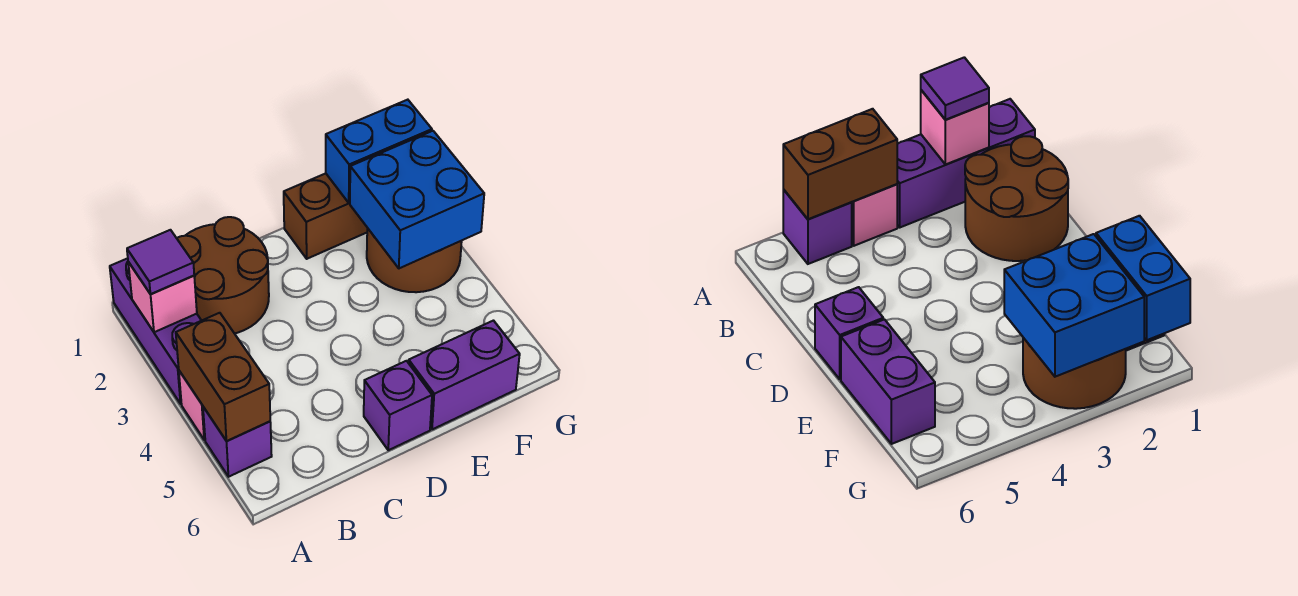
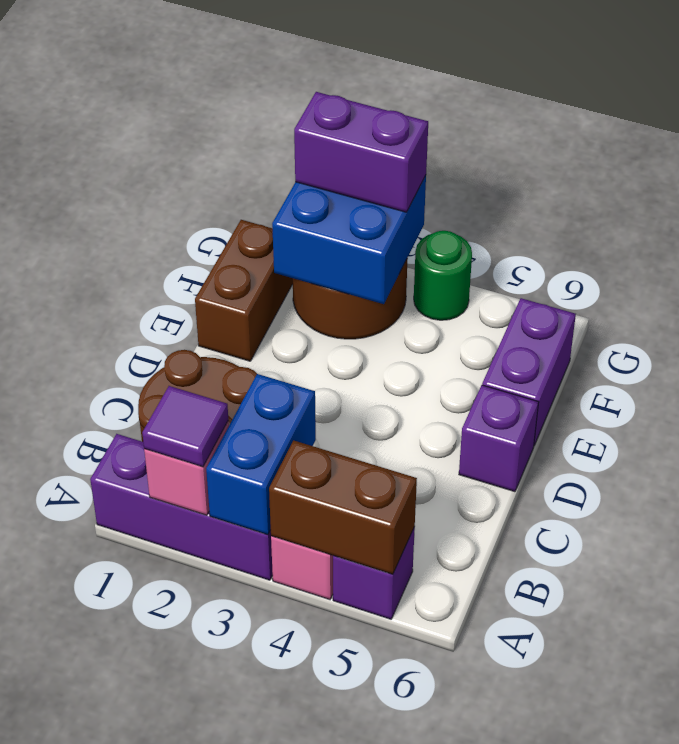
blue brick F1:G1 level 2 -> blue brick A3:B3 level 2
none -> purple brick G2:G3 level 3
none -> green round brick G4 level 1

